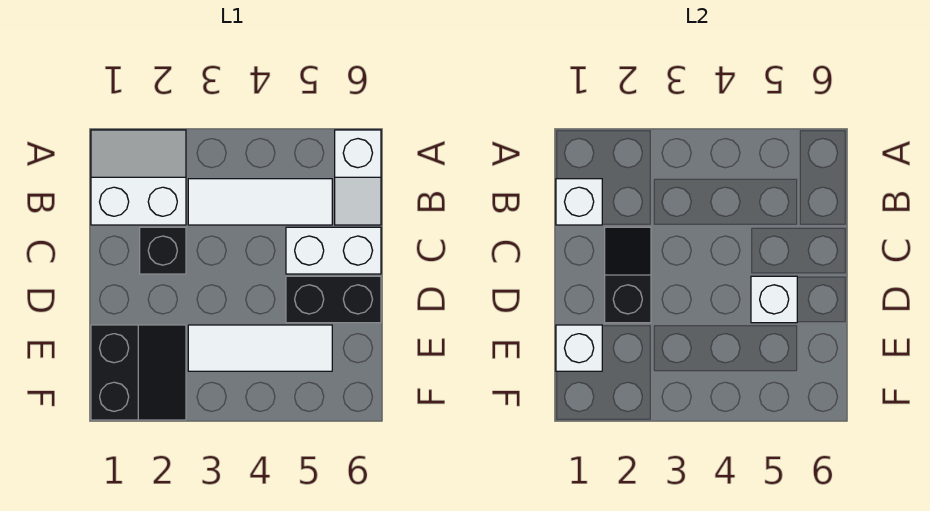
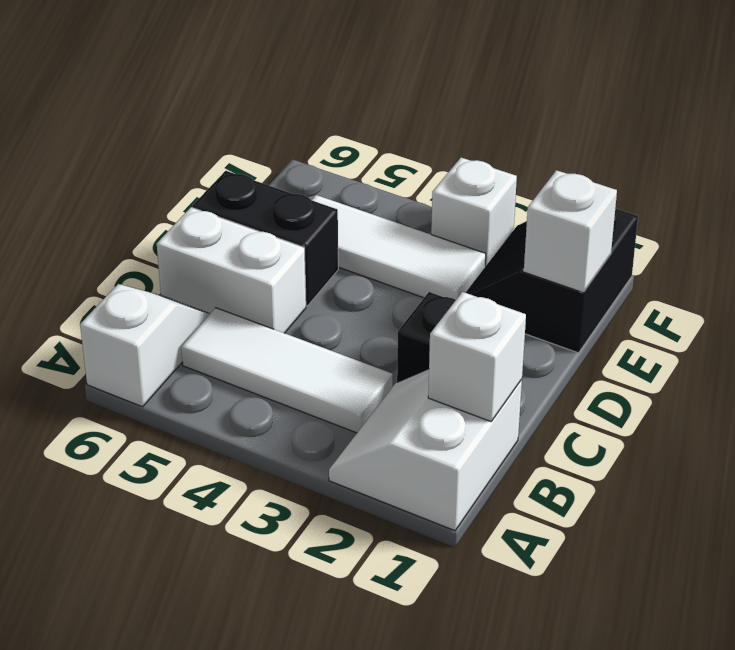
white slope A1:B2 level 1 top B -> white slope A1:B2 level 1 top 1
black slope C2:D2 level 2 top D -> none
white brick D5 level 2 -> white brick F3 level 1

